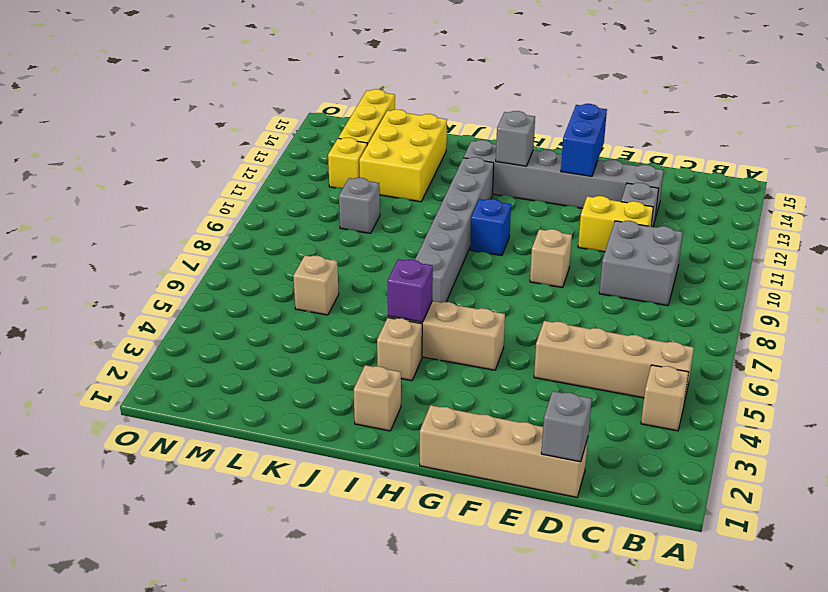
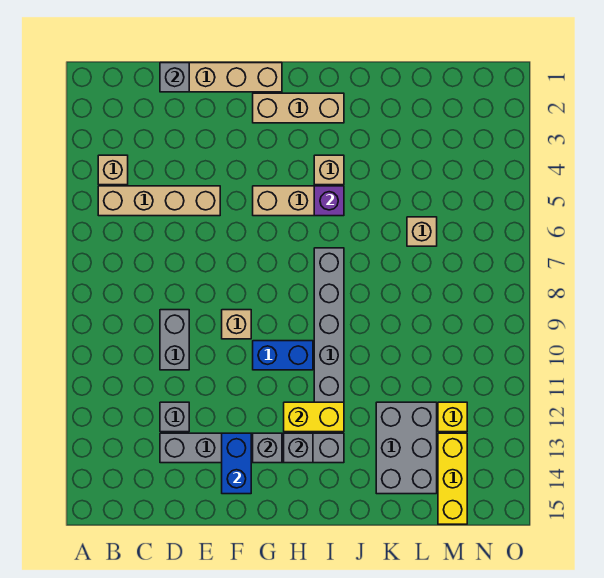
grey brick C9:D10 level 1 -> grey brick D9:D10 level 1
yellow brick D11:E11 level 1 -> yellow brick H12:I12 level 2
blue brick H10 level 1 -> blue brick G10:H10 level 1
tan brick I2 level 1 -> tan brick G2:I2 level 1
yellow brick K12:L14 level 1 -> grey brick K12:L14 level 1
grey brick L10 level 1 -> grey brick G13 level 2

